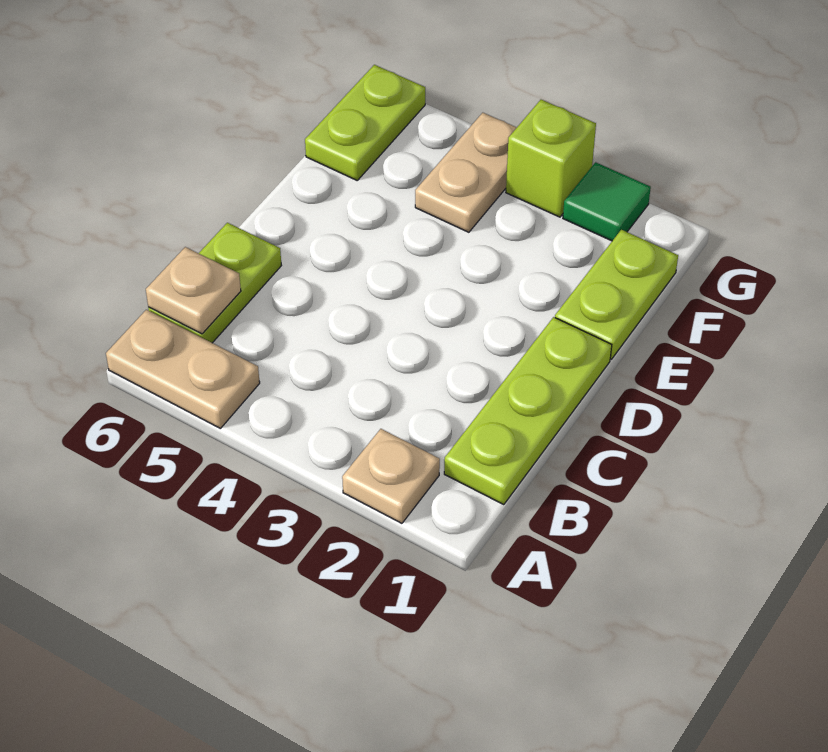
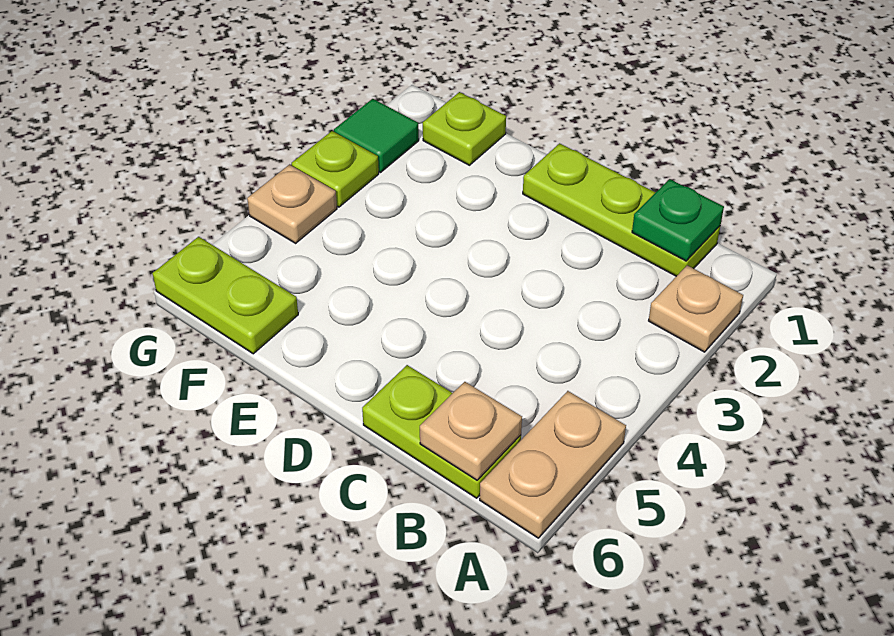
none -> green plate B1 level 2
lime plate E1:F1 level 1 -> lime plate F1 level 1
tan plate F4:G4 level 1 -> tan plate G4 level 1
lime brick G3 level 1 -> lime plate G3 level 1

